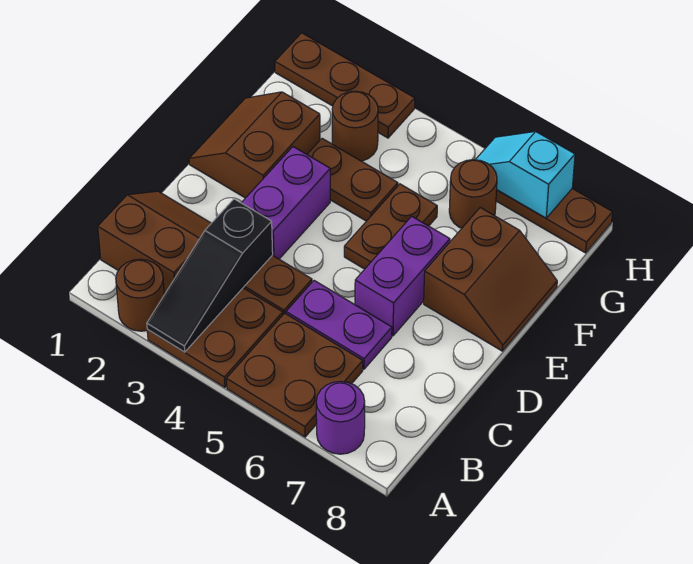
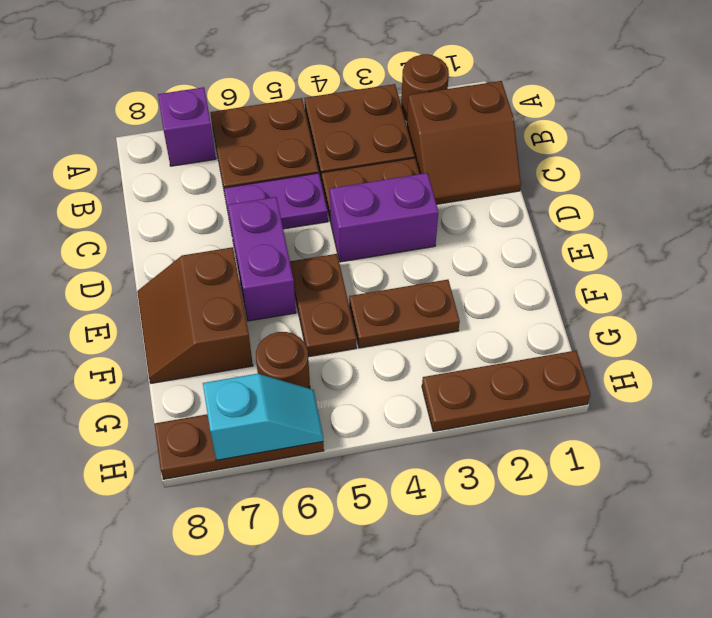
black slope A3:C3 level 2 top C -> none
purple round brick A7 level 1 -> purple brick A7 level 1
purple brick D3:E3 level 1 -> purple brick D3:D4 level 1
brown slope E1:F2 level 1 top 2 -> none
brown round brick G3 level 1 -> none

